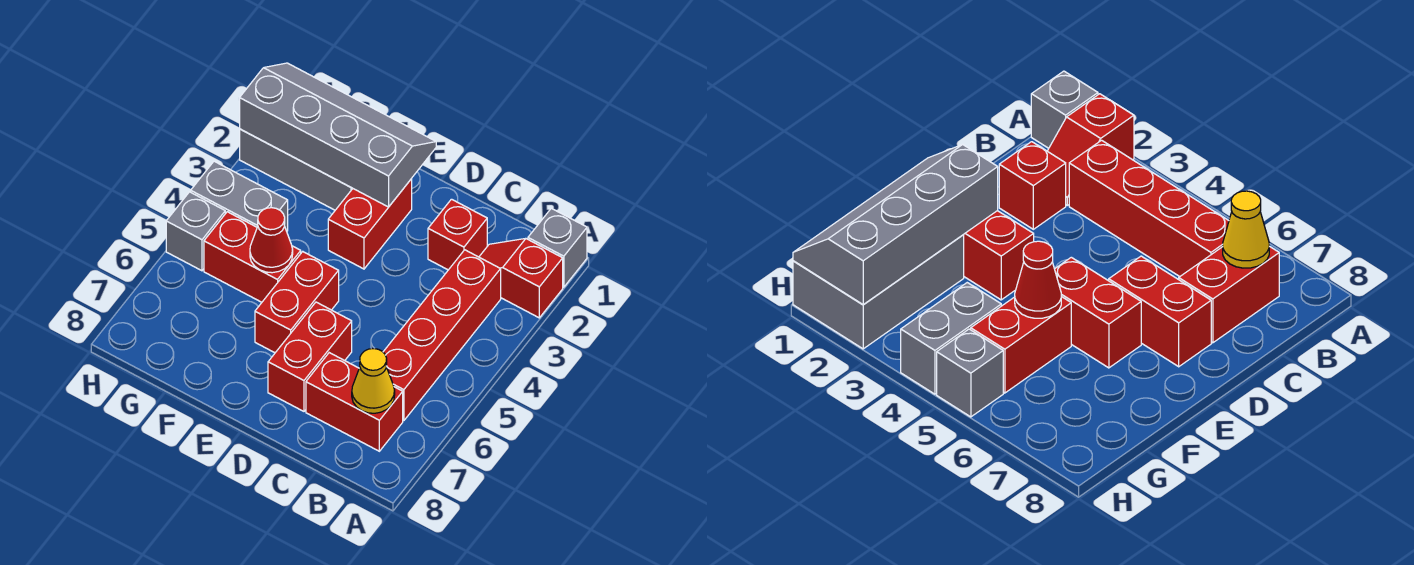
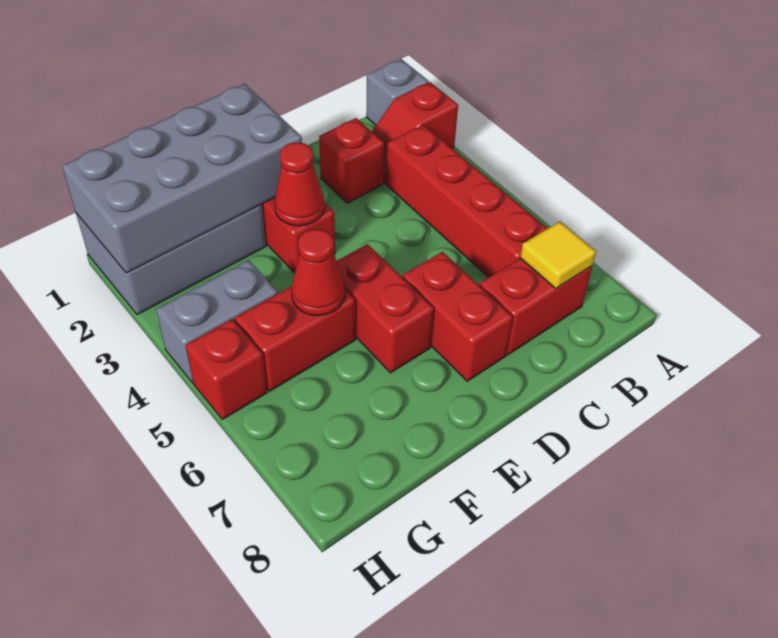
yellow cone B7 level 2 -> yellow tile B7 level 2
grey slope E1:H2 level 2 top 2 -> grey brick E1:H2 level 2
none -> red cone E3 level 2
grey brick H5 level 1 -> red brick H5 level 1

